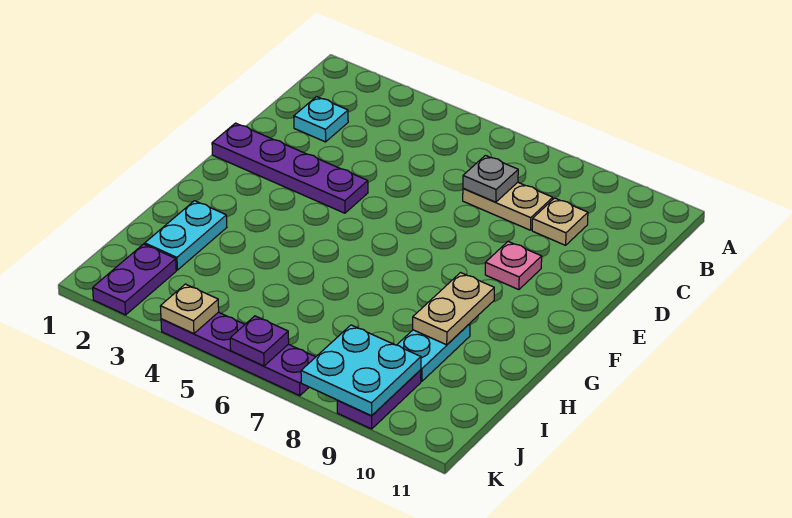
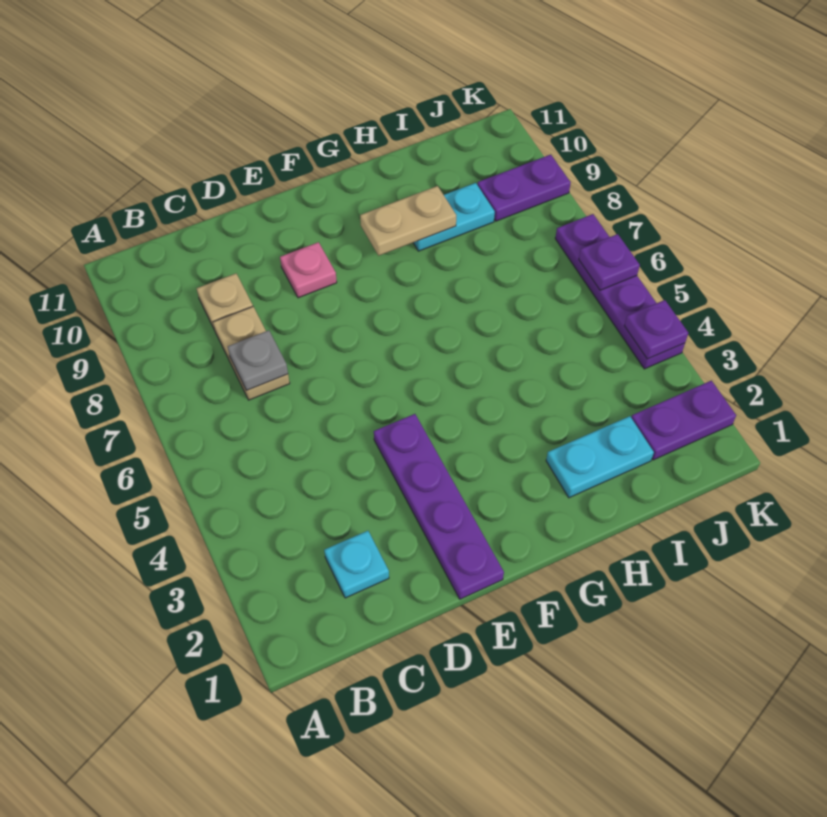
cyan plate J8:K9 level 2 -> none
tan plate K4 level 2 -> purple plate K4 level 2

